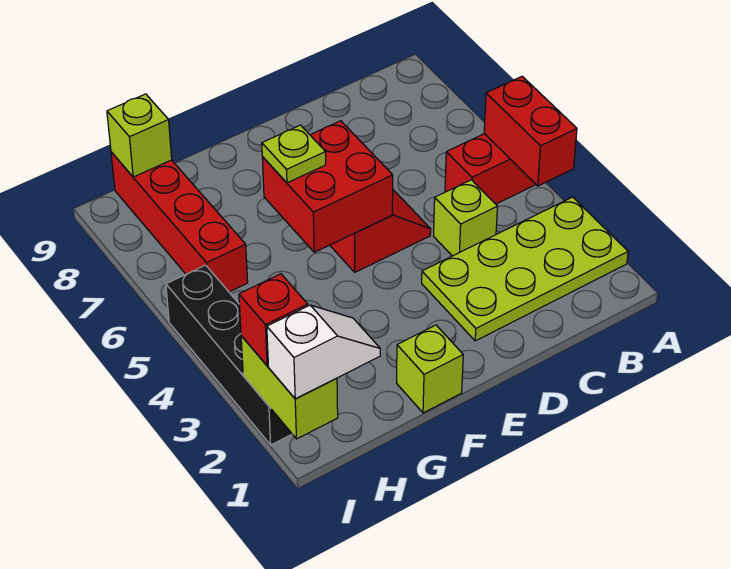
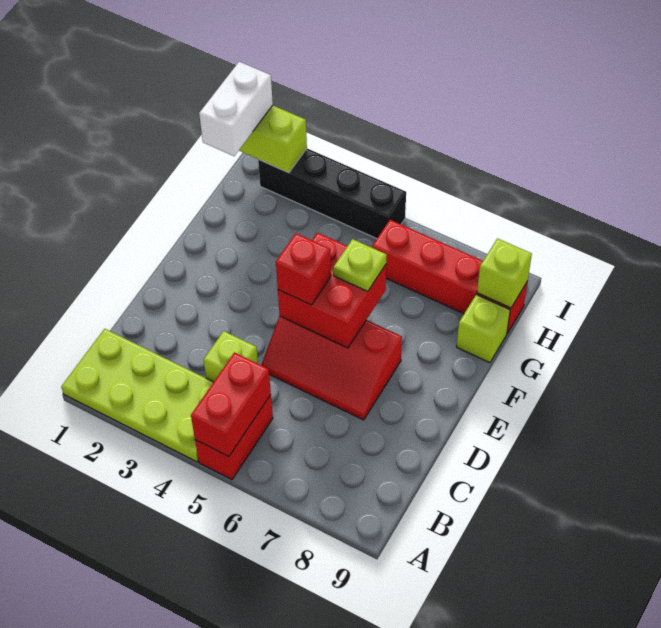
lime plate A2:D3 level 1 -> lime plate A1:B4 level 1
red brick A4:A5 level 2 -> red brick A5:B5 level 2
lime brick F1 level 1 -> lime brick G9 level 1
white slope H1:I1 level 3 top I -> white brick H1:I1 level 3
red brick I2 level 3 -> red brick E5 level 3

